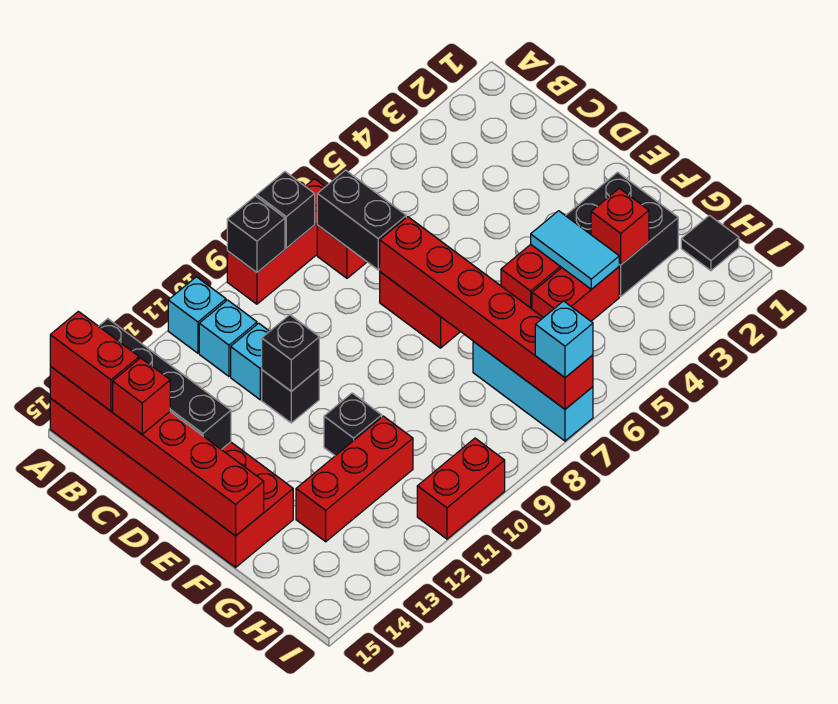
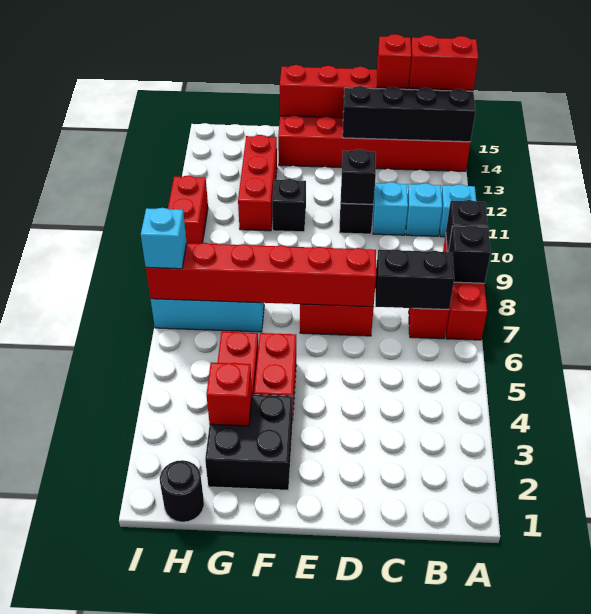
cyan tile F4:G4 level 2 -> none
black tile H1 level 1 -> black round brick H1 level 1

